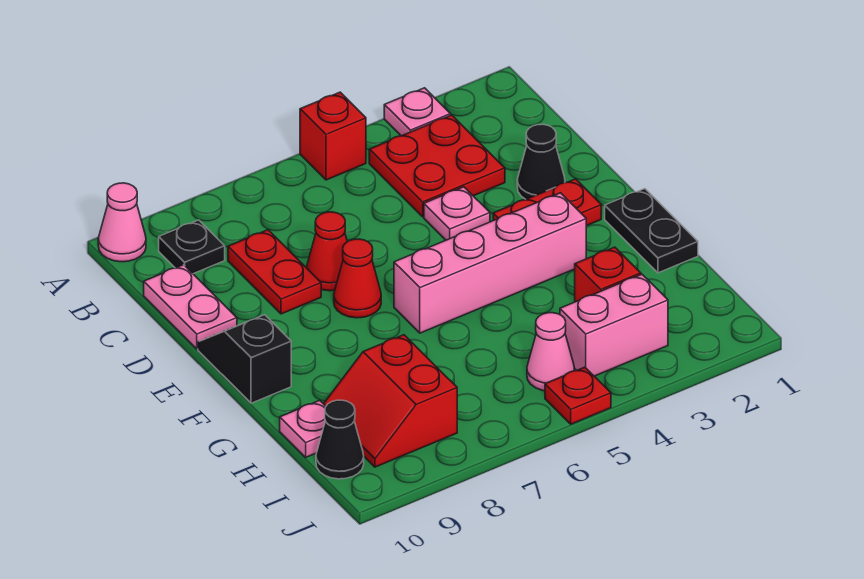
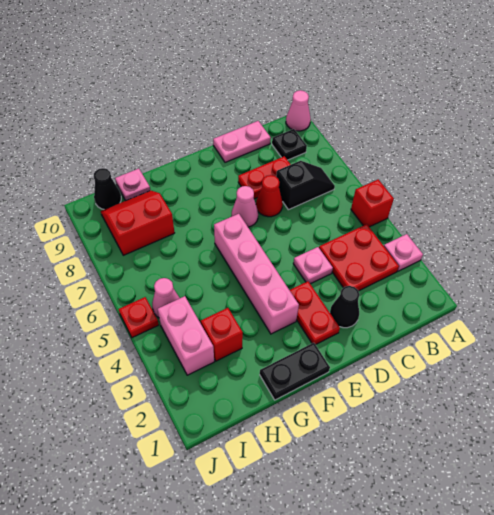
red cone E7 level 1 -> pink cone E7 level 1
black slope E10:F10 level 1 top F -> black slope B7:C7 level 1 top C

